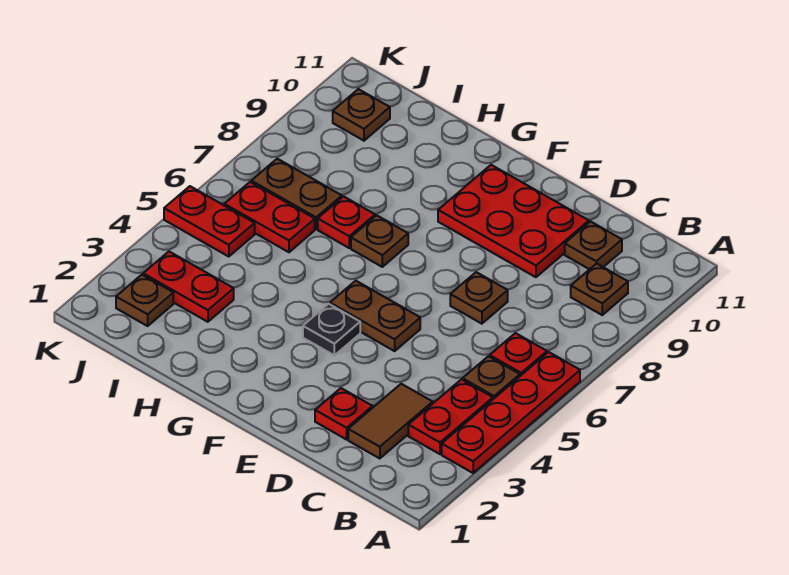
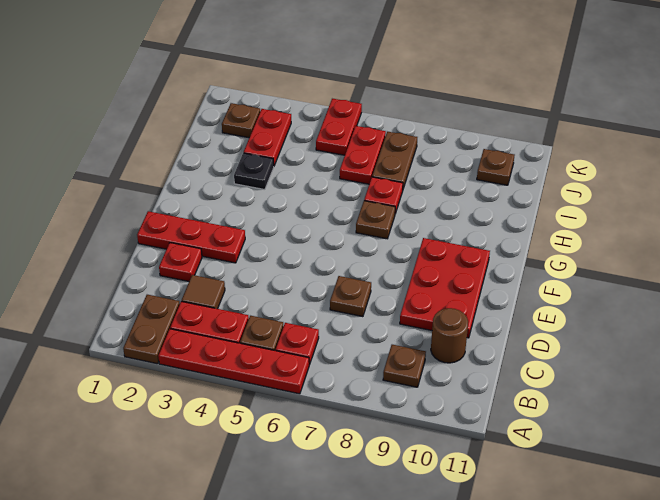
brown tile C2:C3 level 1 -> brown tile C3 level 1
brown plate C10 level 1 -> brown round brick C10 level 1
none -> red plate E1:E3 level 1
brown plate E5:F5 level 1 -> brown plate A2:B2 level 1
black plate F4 level 1 -> black plate H3 level 1

